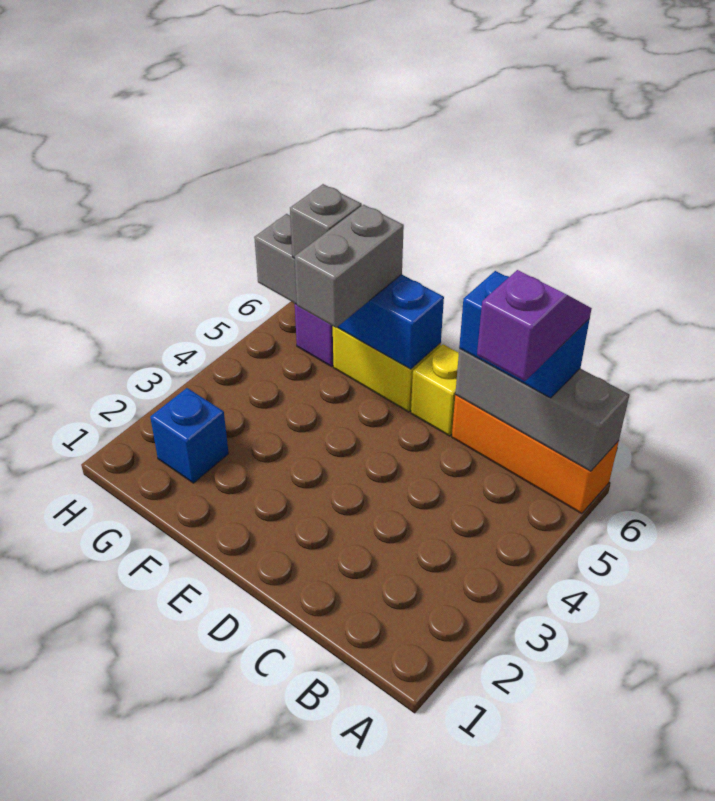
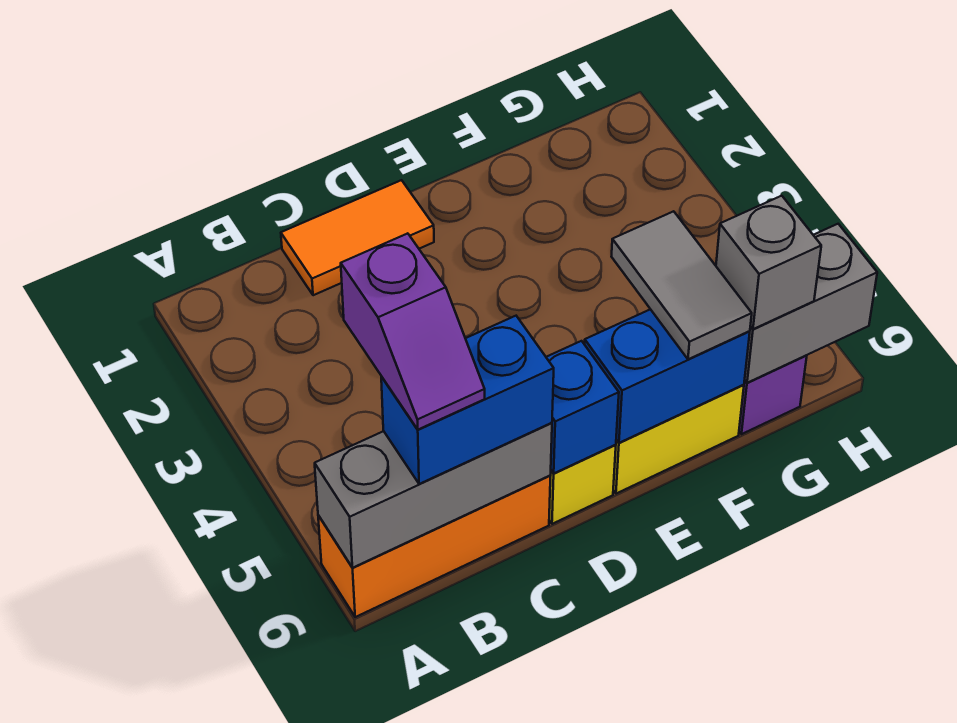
none -> orange tile C1:D1 level 1
grey brick F5:F6 level 3 -> grey tile F5:F6 level 3
blue brick G2 level 1 -> blue brick D6 level 2

